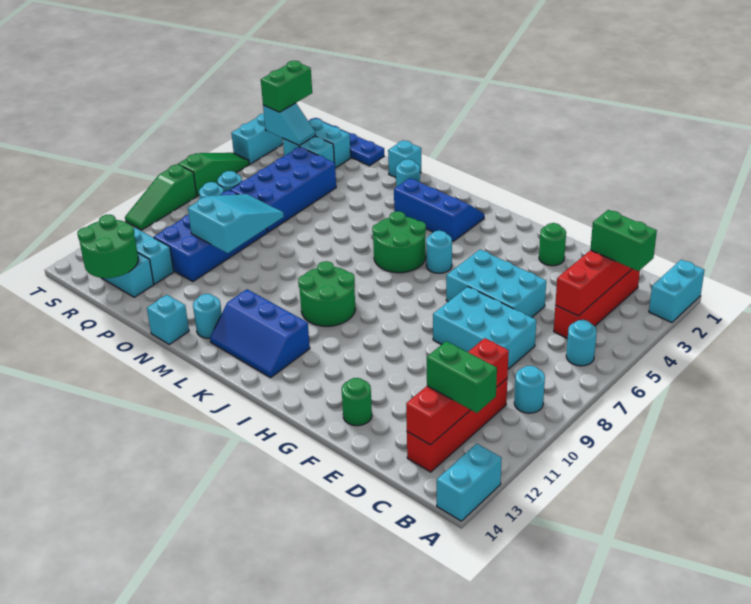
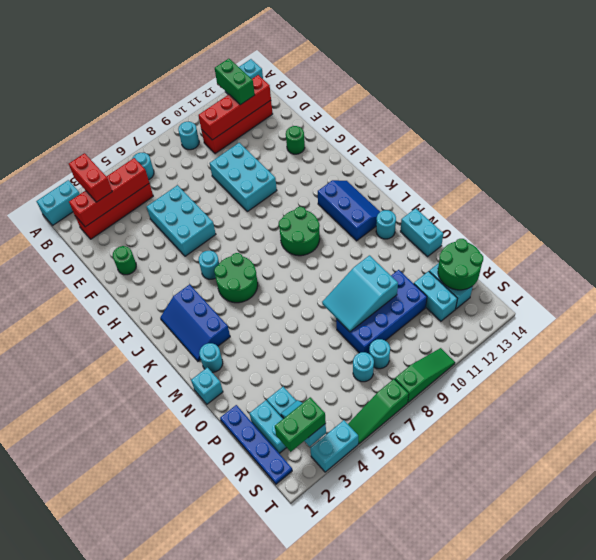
green brick B3:C3 level 3 -> red brick B3:C3 level 3
cyan brick D7:F8 level 1 -> cyan brick E9:G10 level 1
cyan brick N14 level 1 -> cyan brick N14:O14 level 1
blue brick P4:Q7 level 1 -> none

